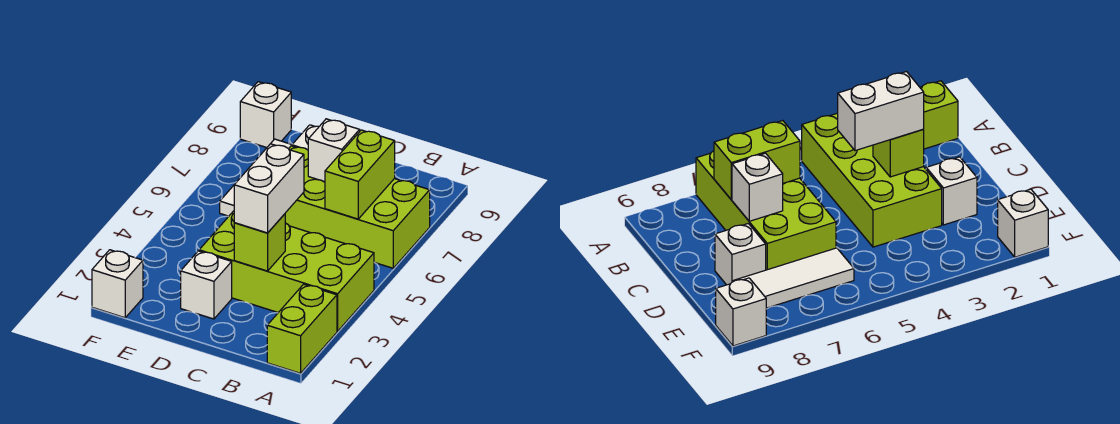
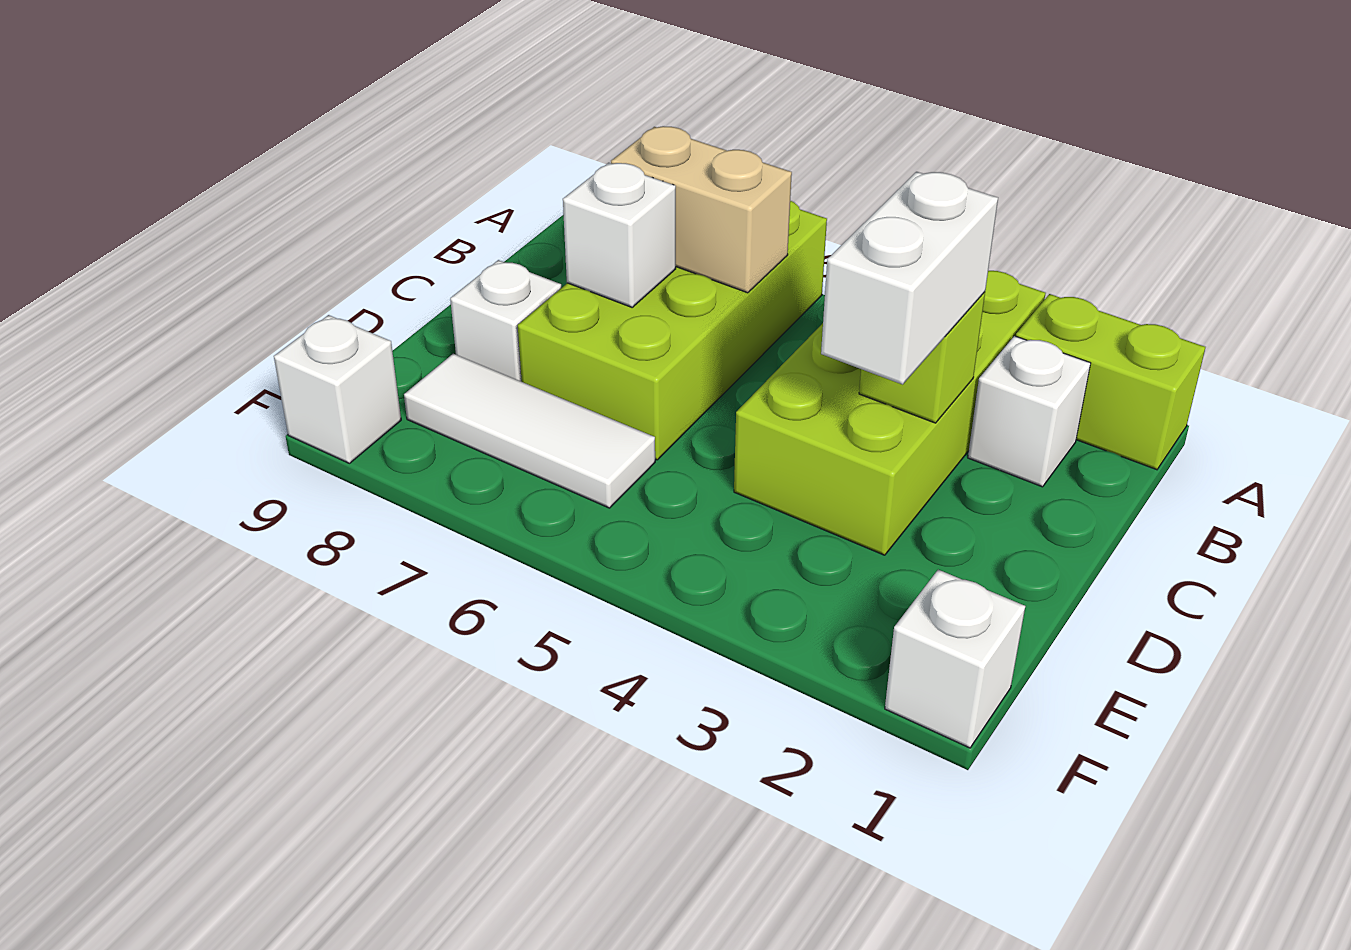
lime brick B6:B7 level 2 -> tan brick B6:B7 level 2
white brick C3:C4 level 3 -> white brick C3:D3 level 3
white brick D2 level 1 -> white brick B2 level 1

